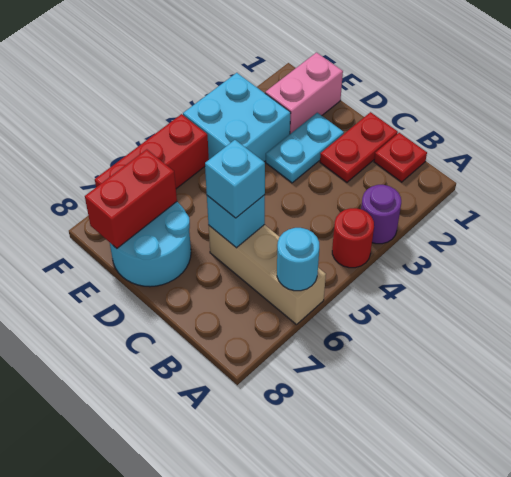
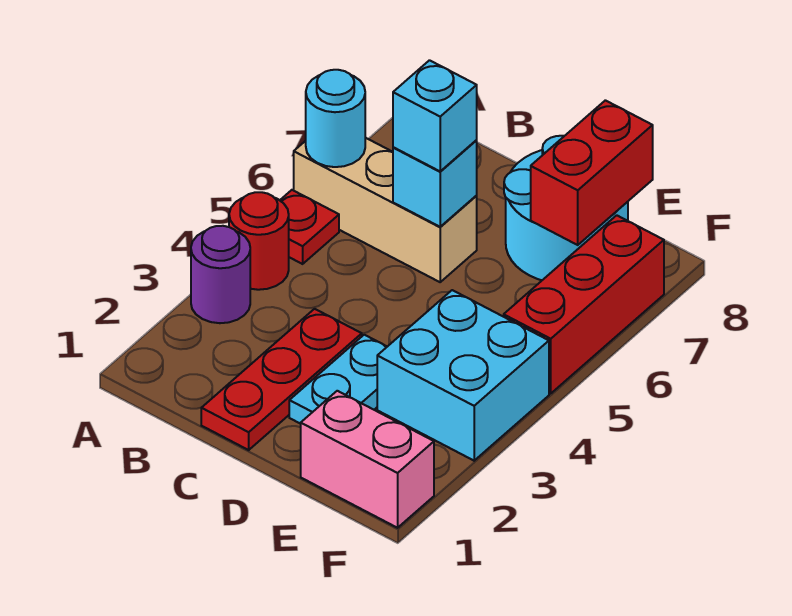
red plate B1 level 1 -> red plate A5 level 1
red plate C1:C2 level 1 -> red plate C1:C3 level 1
pink brick E1:E2 level 1 -> pink brick E1:F1 level 1

